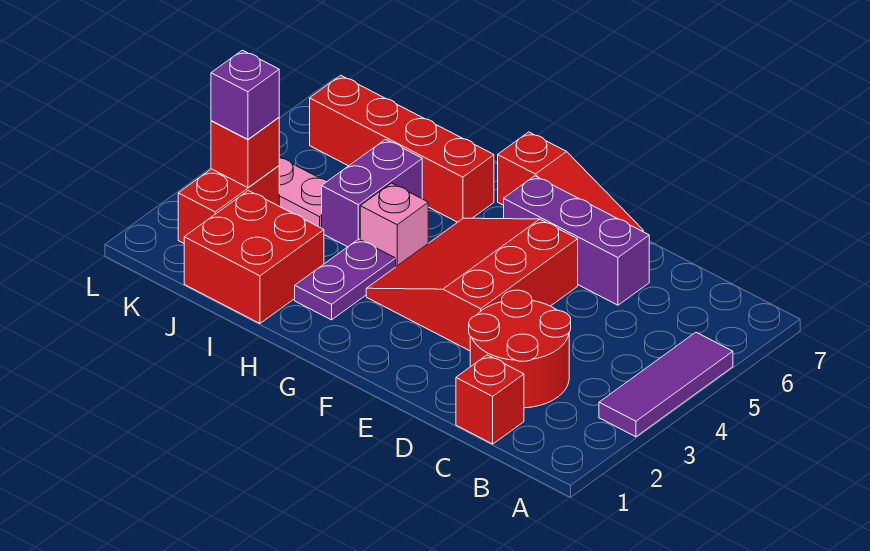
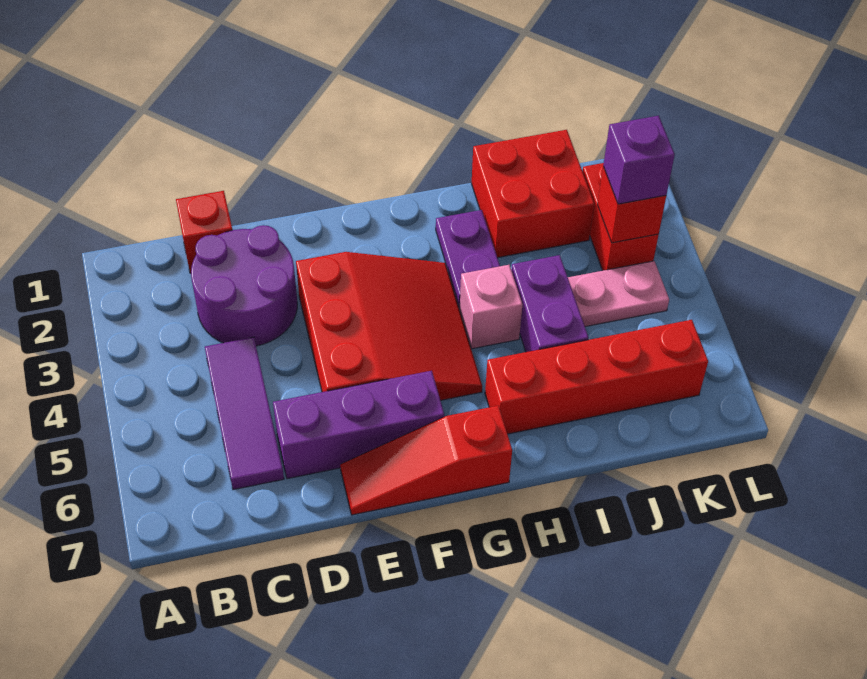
purple tile A3:A5 level 1 -> purple tile C4:C6 level 1
red round brick C2:D3 level 1 -> purple round brick C2:D3 level 1

